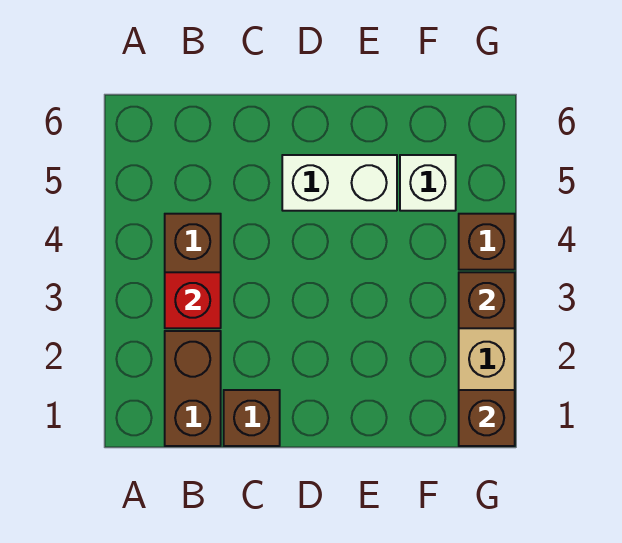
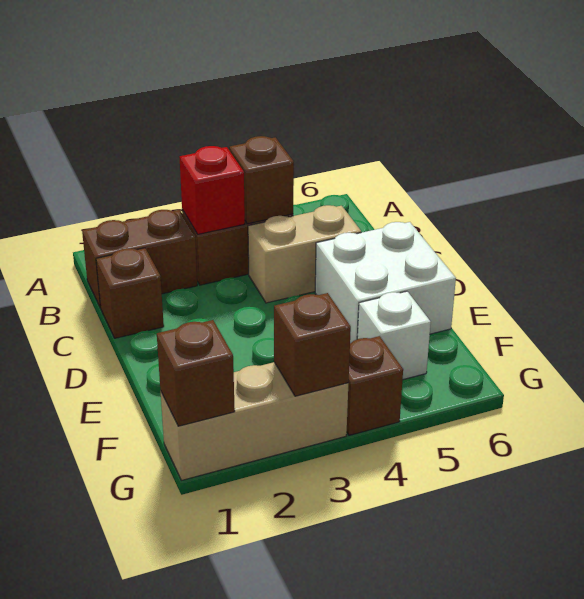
none -> brown brick B4 level 2
none -> tan brick C4:C5 level 1
white brick D5:E5 level 1 -> white brick D5:E6 level 1

